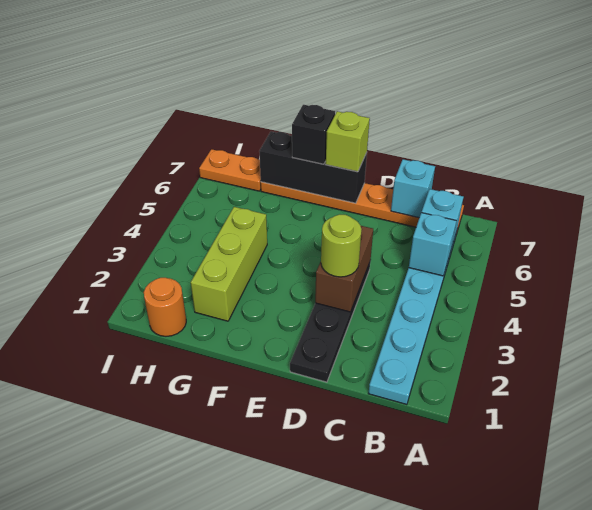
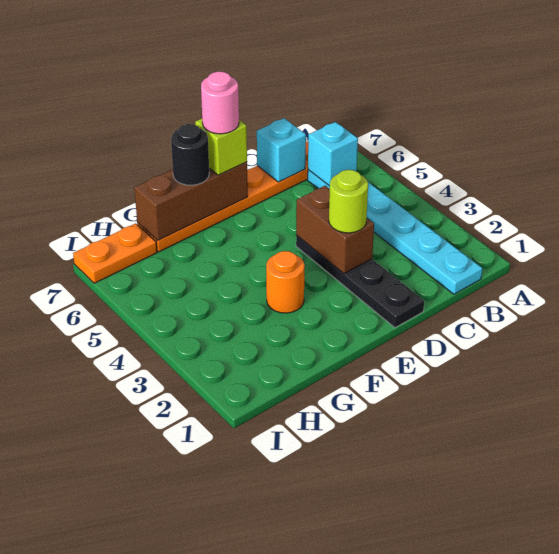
cyan brick B5 level 2 -> none
black brick E7:G7 level 2 -> brown brick E7:G7 level 2
none -> pink round brick E7 level 4
black brick F7 level 3 -> black round brick F7 level 3
lime brick G2:G4 level 1 -> none
orange round brick H1 level 1 -> orange round brick F3 level 1

